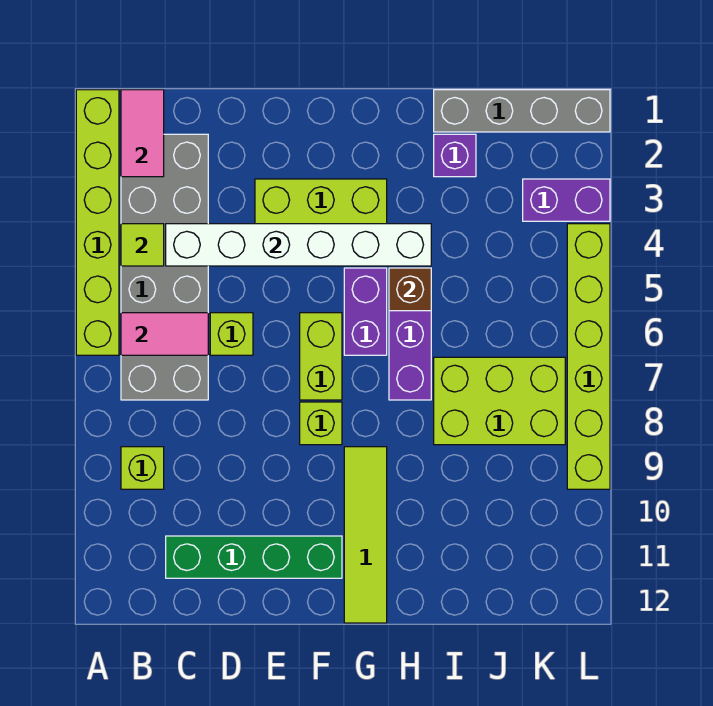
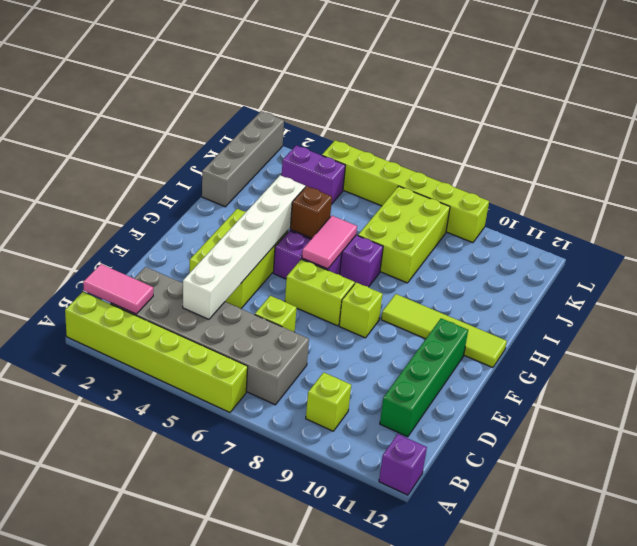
lime tile B4 level 2 -> none
pink tile B6:C6 level 2 -> pink tile G6:H6 level 2
purple brick I2 level 1 -> purple brick A12 level 1
purple brick K3:L3 level 1 -> purple brick K3:K4 level 1

